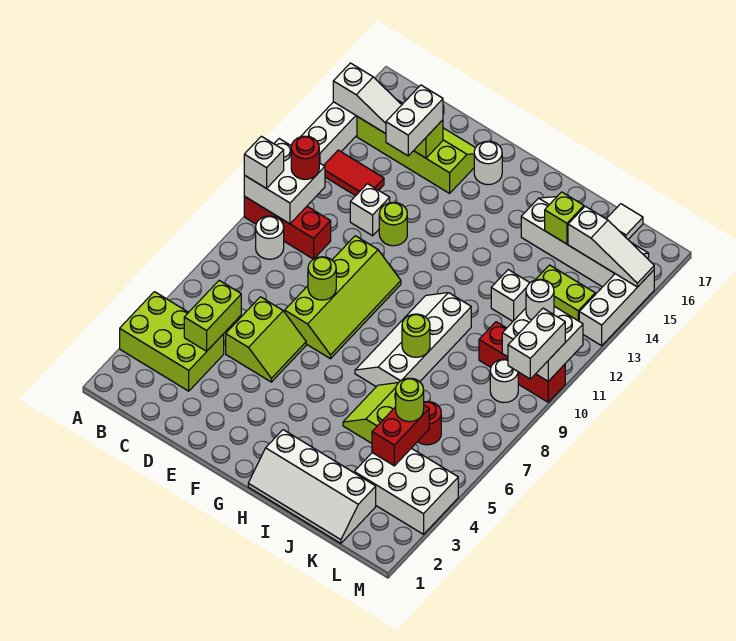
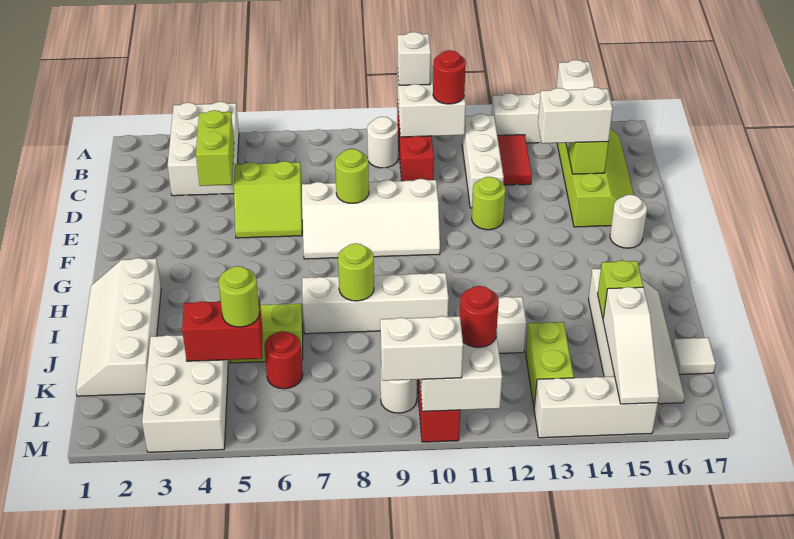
lime brick A3:C4 level 1 -> white brick A3:C4 level 1
lime brick C4:C5 level 2 -> lime brick C4:D4 level 2
white brick D12 level 1 -> white brick B12:D12 level 1
lime slope E7:F10 level 1 top E -> white slope E7:F10 level 1 top E
white round brick L11 level 3 -> red round brick L11 level 3

